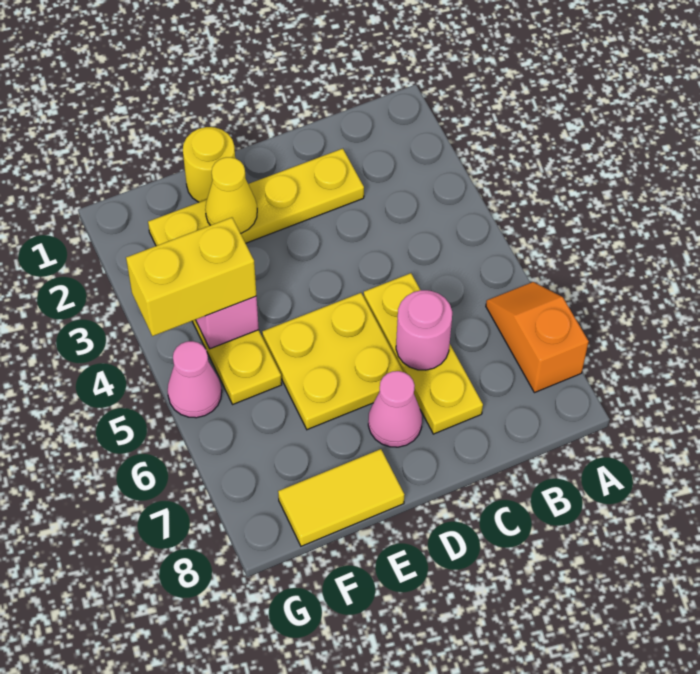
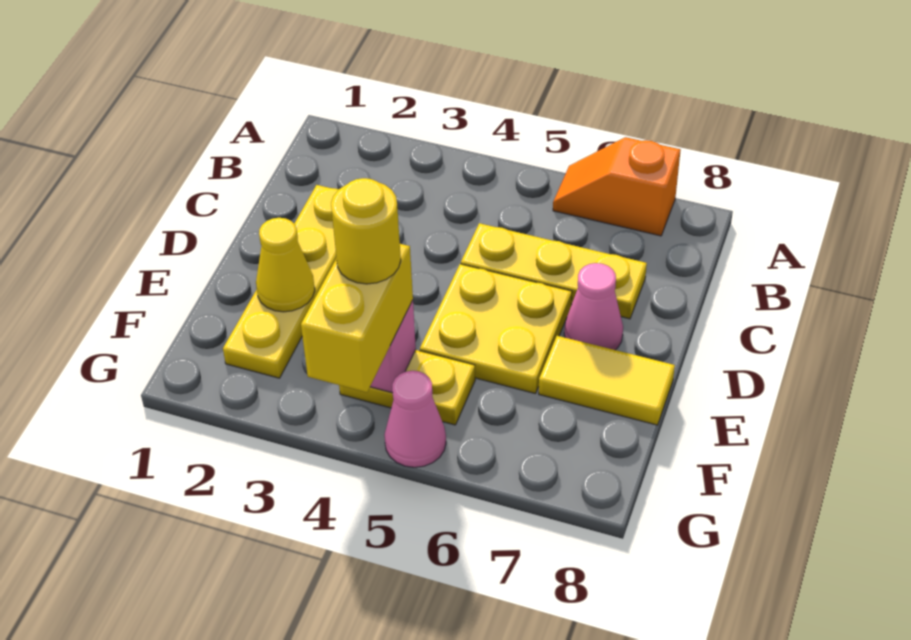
pink round brick C6 level 2 -> none
yellow round brick E1 level 1 -> yellow round brick F4 level 4
yellow tile E8:F8 level 1 -> yellow tile E7:E8 level 1

